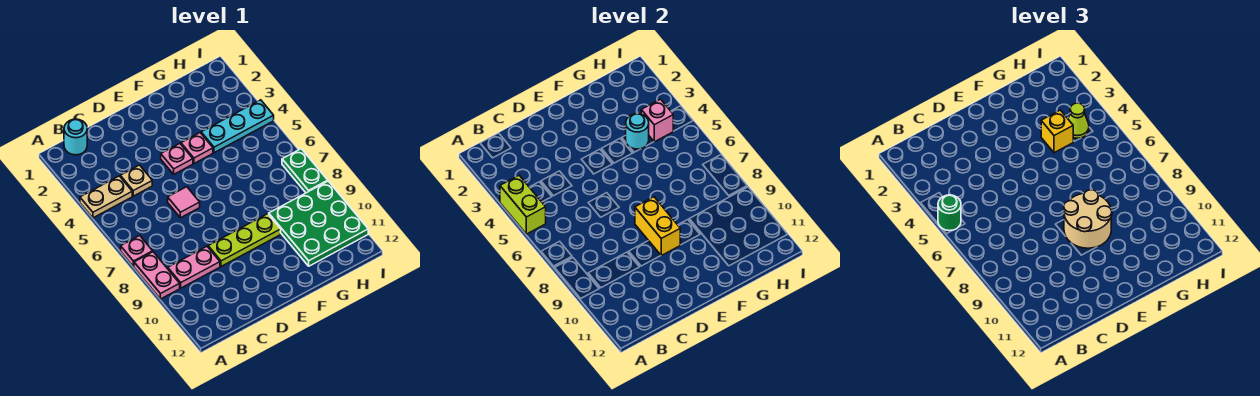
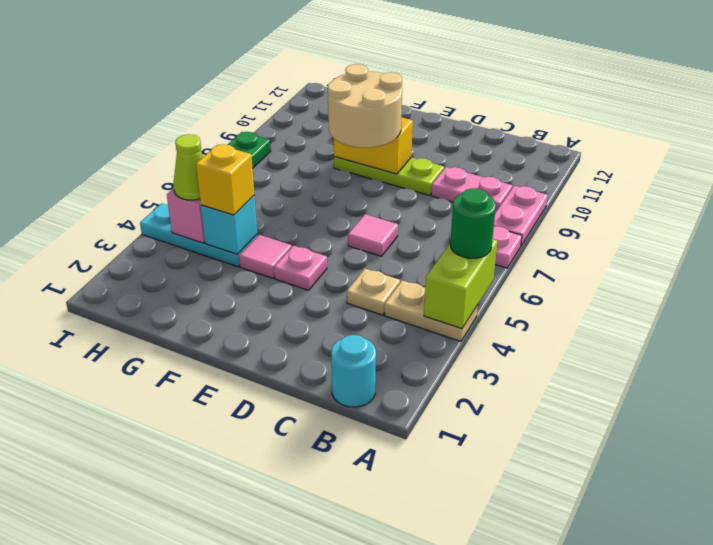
yellow brick E8:E9 level 2 -> yellow brick E9:F9 level 2
pink plate F4 level 1 -> pink tile F4 level 1
cyan round brick G4 level 2 -> cyan brick G4 level 2
green plate G9:I11 level 1 -> none

